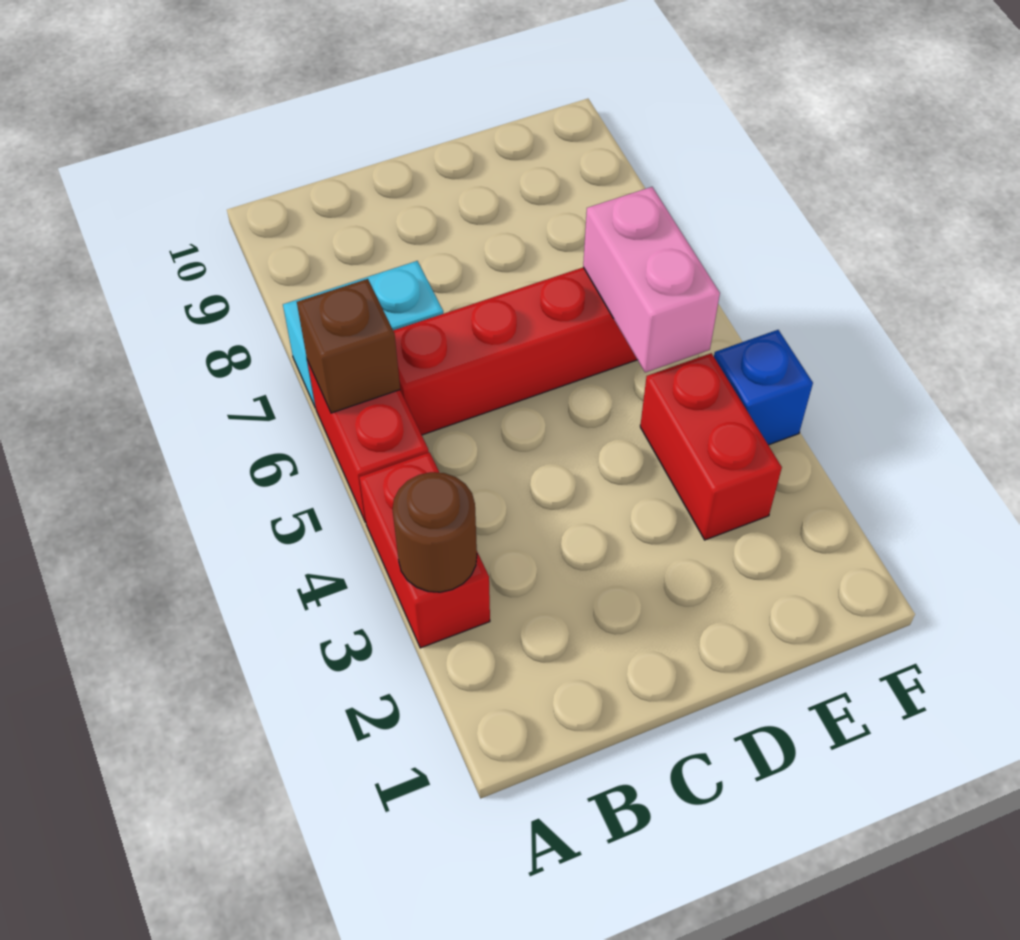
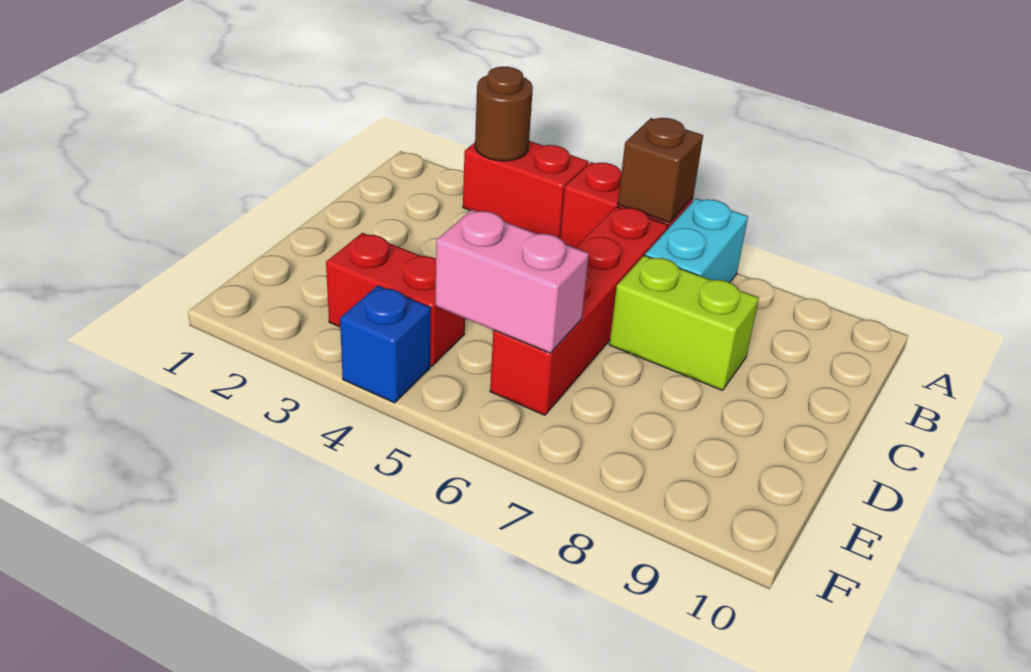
none -> lime brick C7:C8 level 1

